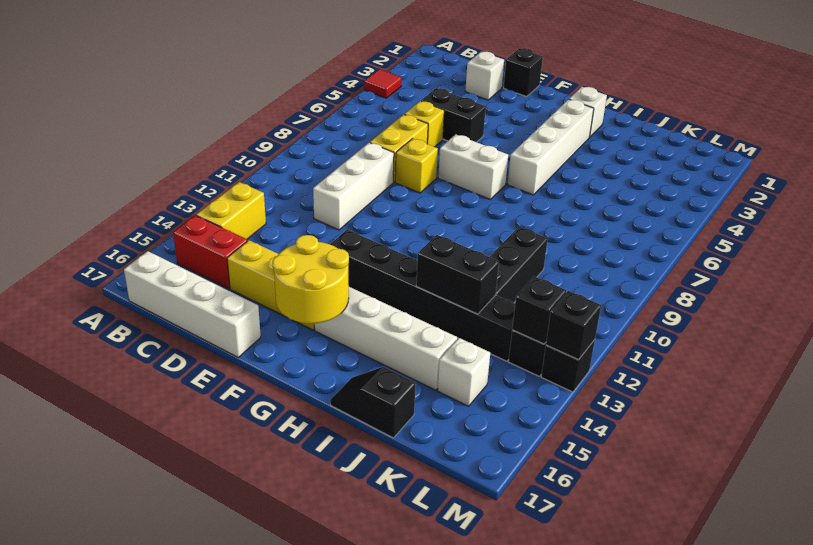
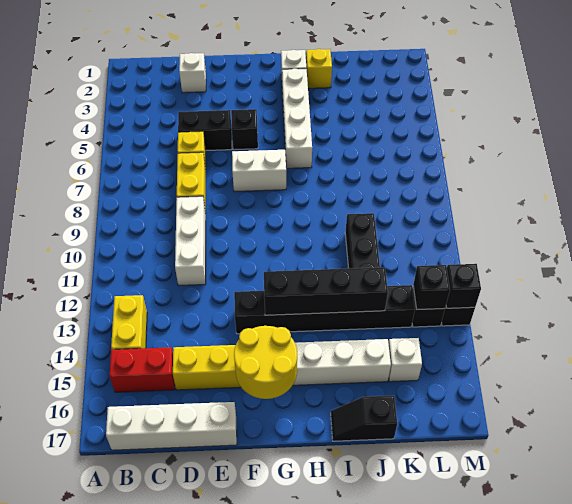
red tile A4 level 1 -> none
black brick E1 level 1 -> black brick F5 level 1
yellow brick E8 level 1 -> yellow brick I2 level 1
black brick I13:J13 level 2 -> black brick G13:J13 level 2

